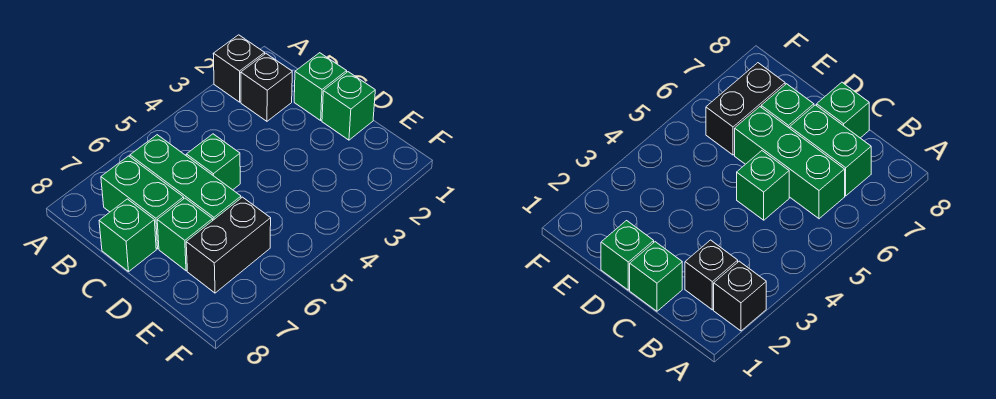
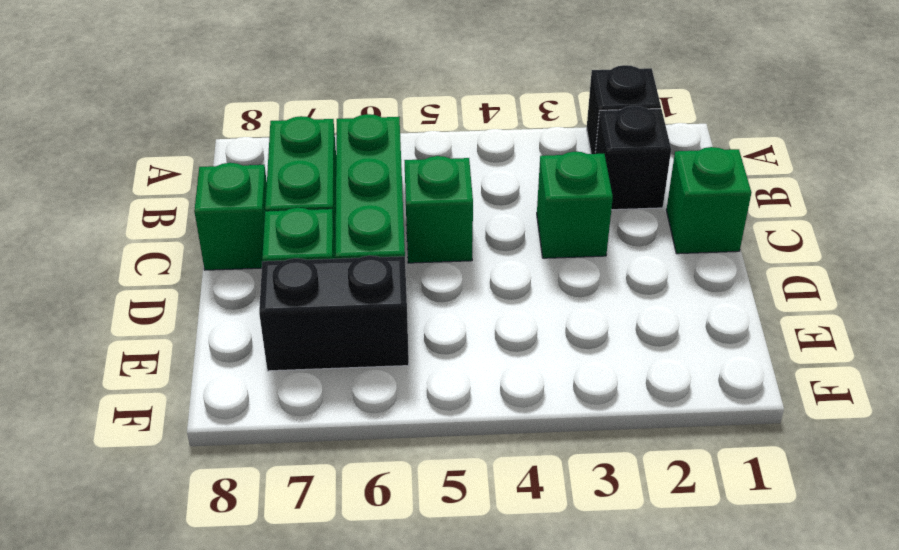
green brick D1 level 1 -> green brick C3 level 1

